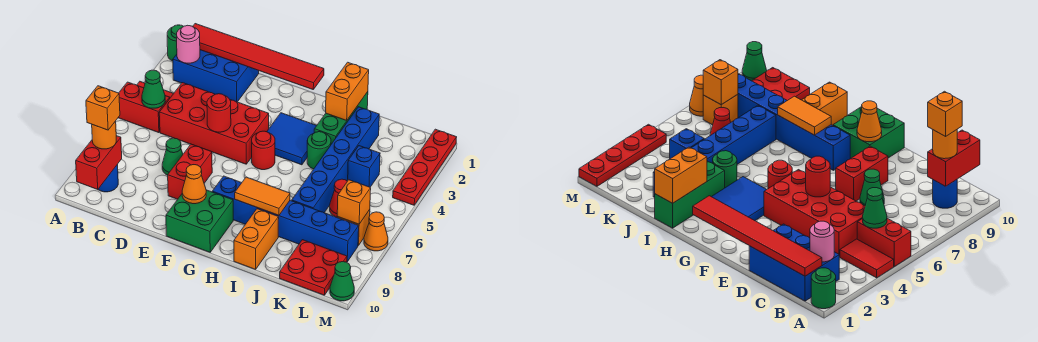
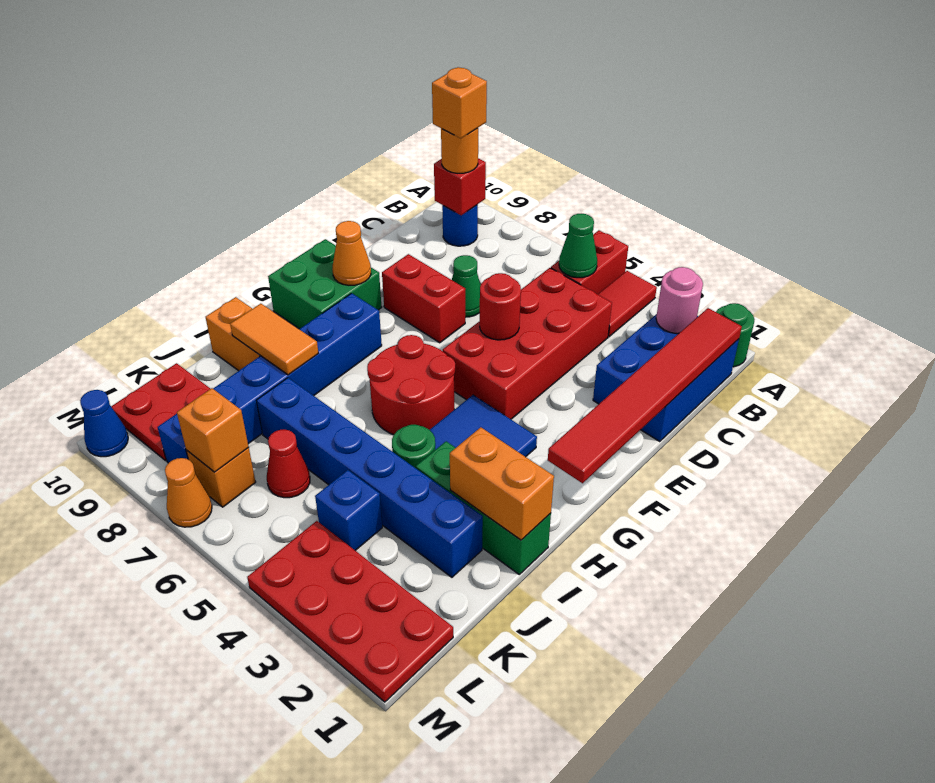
red brick B9:B10 level 2 -> red brick B9 level 2
red round brick G5 level 1 -> red round brick G5:H6 level 1
orange tile H8:I8 level 2 -> orange tile I8:I9 level 2
red plate M1:M4 level 1 -> red plate L1:M4 level 1
green cone M10 level 1 -> blue cone M10 level 1

